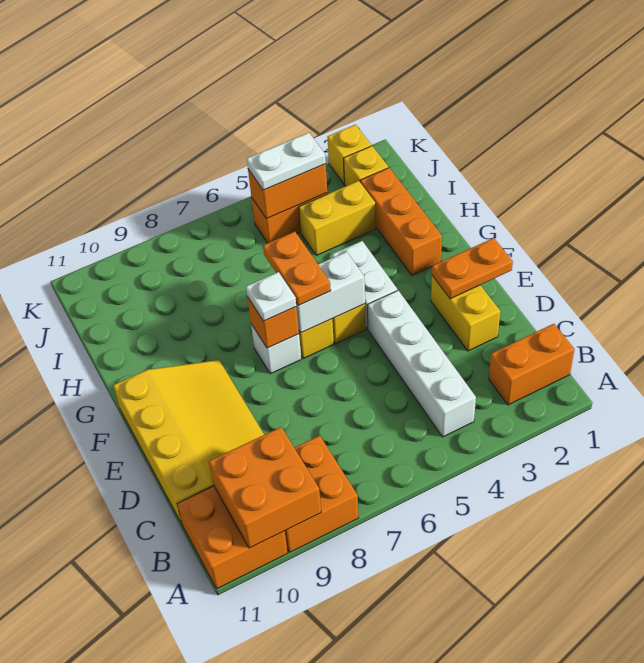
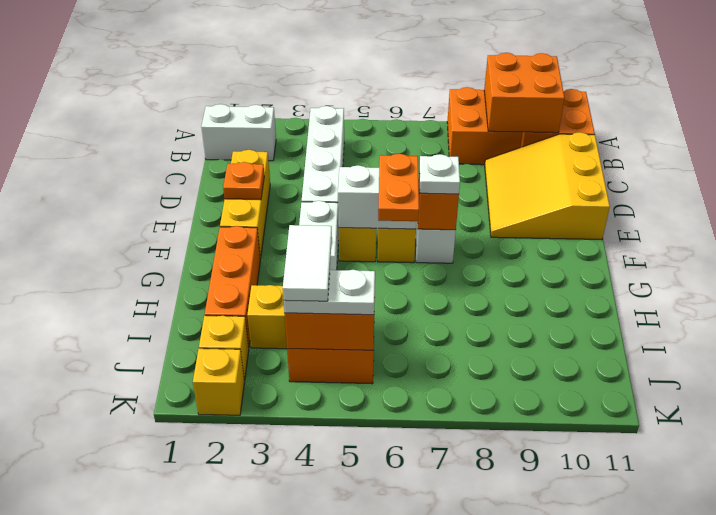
orange brick B1:B2 level 1 -> white brick B1:B2 level 1
yellow slope C9:F11 level 1 top 11 -> yellow slope C9:E11 level 1 top 11
yellow brick D2:E2 level 1 -> yellow brick D2:F2 level 1
orange plate E1:E2 level 2 -> orange plate E2 level 2
none -> white tile I4:J4 level 4

